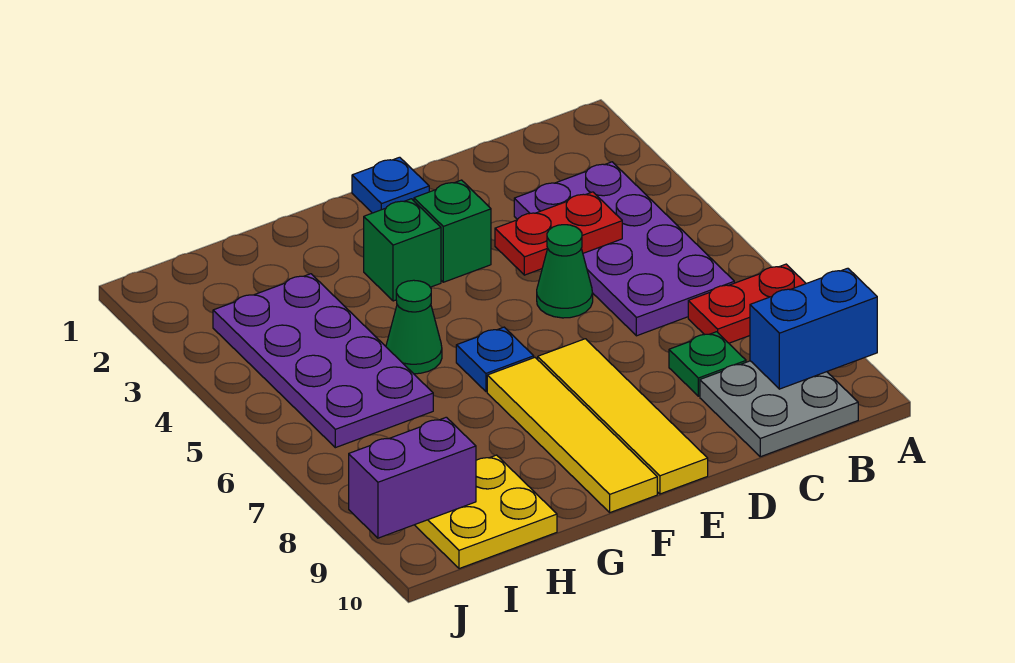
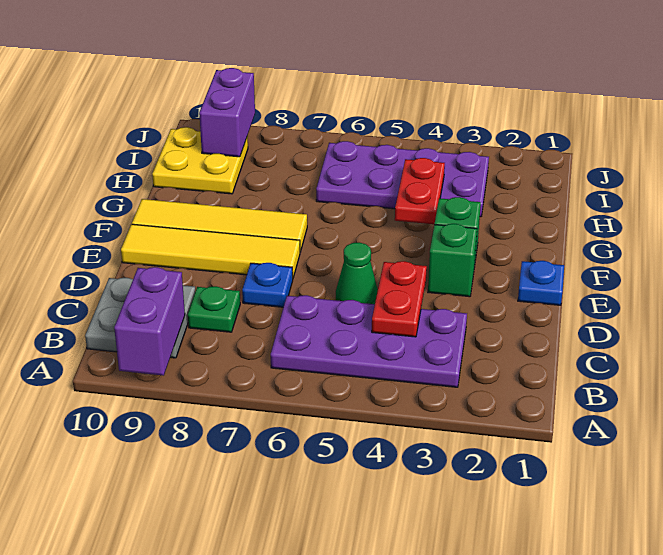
red plate A7:B7 level 1 -> red plate G4:H4 level 2
blue brick A9:B9 level 2 -> purple brick A9:B9 level 2
blue plate F6 level 1 -> blue plate D7 level 1
green cone G5 level 1 -> none

